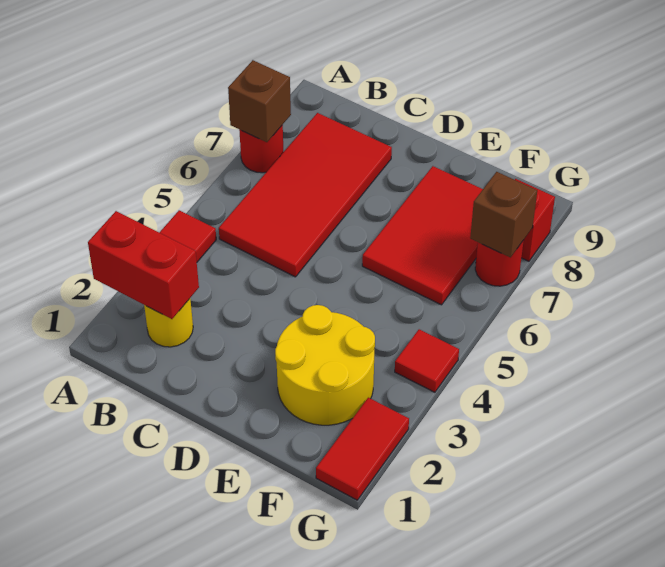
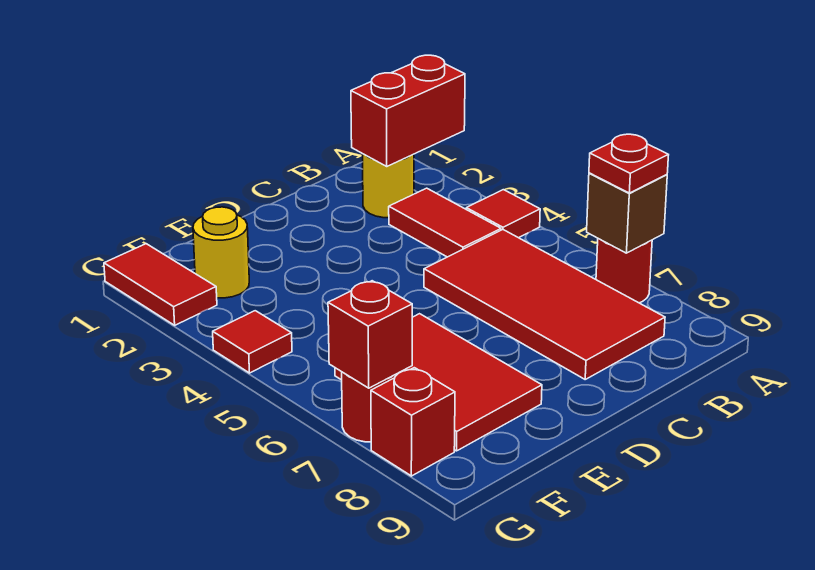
none -> red plate A7 level 3
none -> red tile B3:B4 level 1
yellow round brick E2:F3 level 1 -> yellow round brick F2 level 1
brown brick G7 level 2 -> red brick G7 level 2

